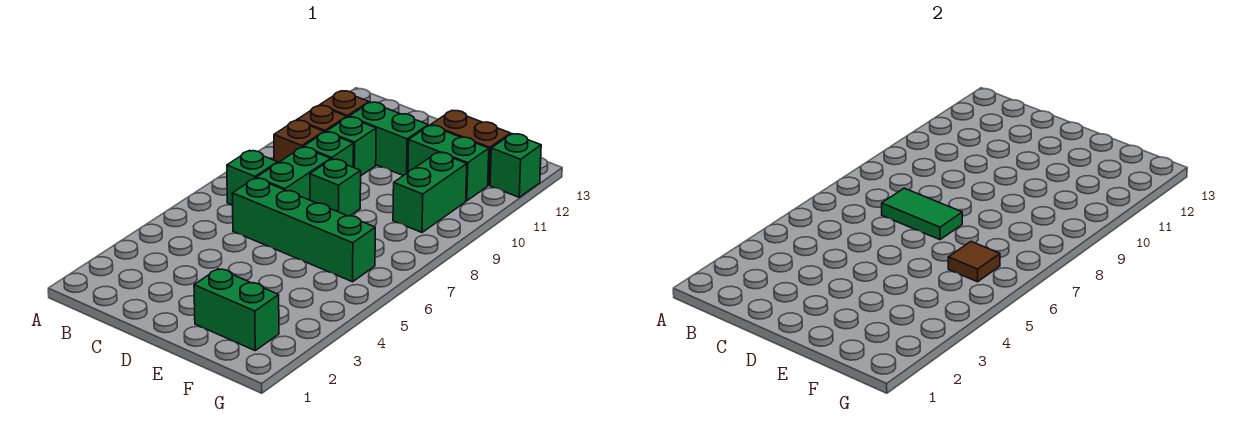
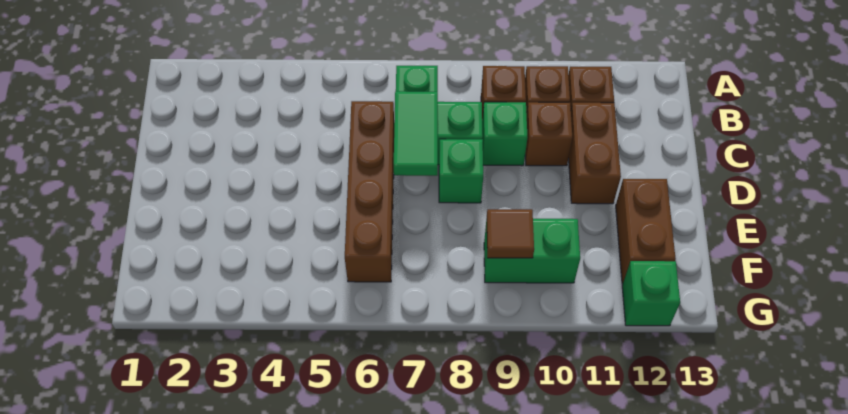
green brick C6:F6 level 1 -> brown brick C6:F6 level 1
green brick C10 level 1 -> brown brick C10 level 1
green brick C11:D11 level 1 -> brown brick C11:D11 level 1
green brick E2:F2 level 1 -> none
green brick E11:F11 level 1 -> none
brown tile F6 level 2 -> brown tile F9 level 2

